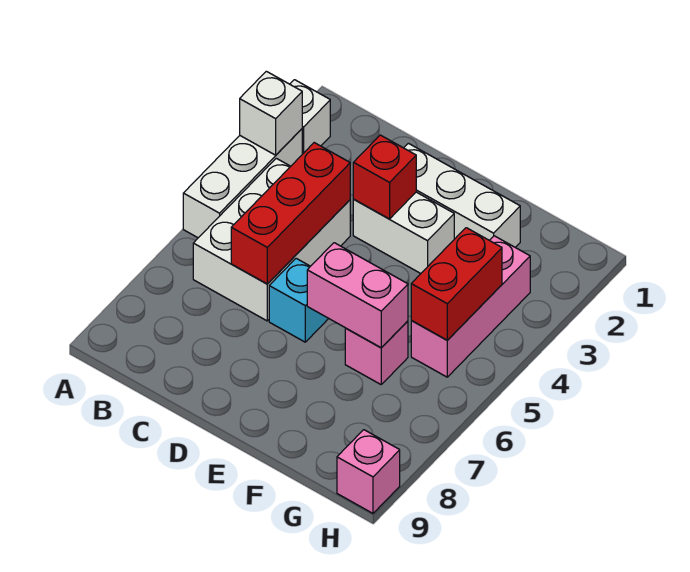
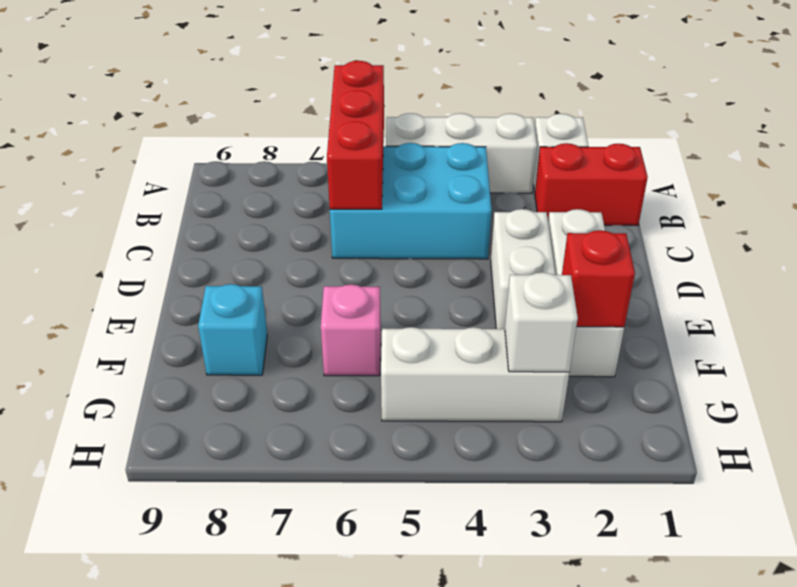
white brick A3 level 2 -> white brick G3 level 2
white brick B4:C6 level 1 -> cyan brick B4:C6 level 1
red brick C4:C6 level 2 -> red brick A6:C6 level 2
red brick D3 level 2 -> red brick F2 level 2
cyan brick D6 level 1 -> cyan brick F8 level 1
pink brick E6:F6 level 2 -> none
pink brick G3:G5 level 1 -> white brick G3:G5 level 1
red brick G4:G5 level 2 -> red brick B1:B2 level 1
pink brick H9 level 1 -> none

